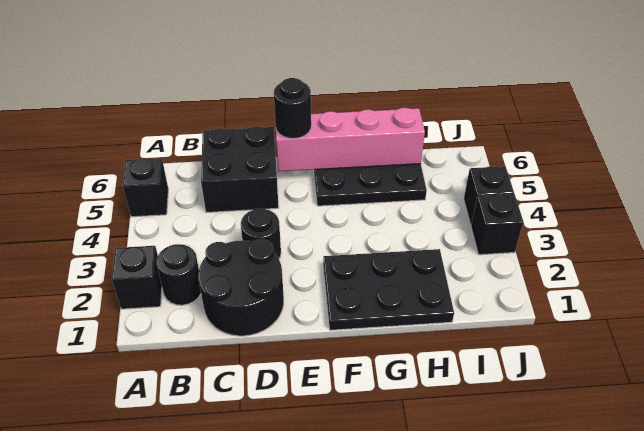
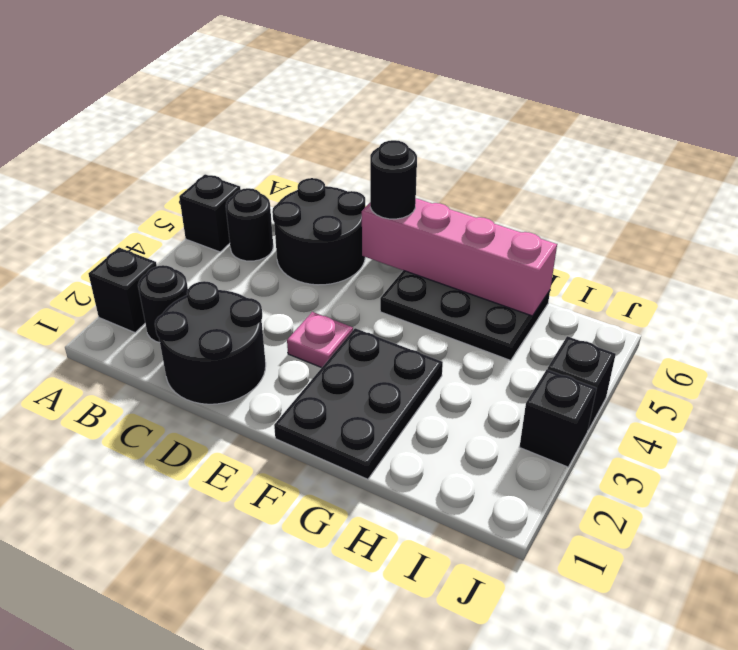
black brick C5:D6 level 1 -> black round brick C5:D6 level 1
black round brick D3 level 1 -> black round brick B5 level 1
none -> pink plate E3 level 1
black plate F1:H2 level 1 -> black plate F1:G3 level 1

